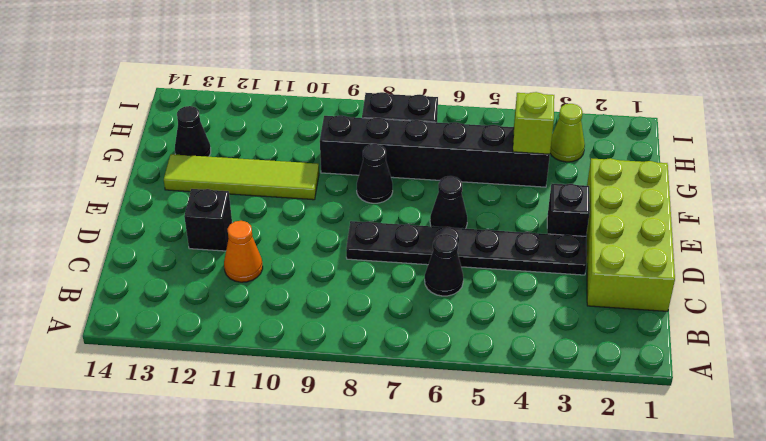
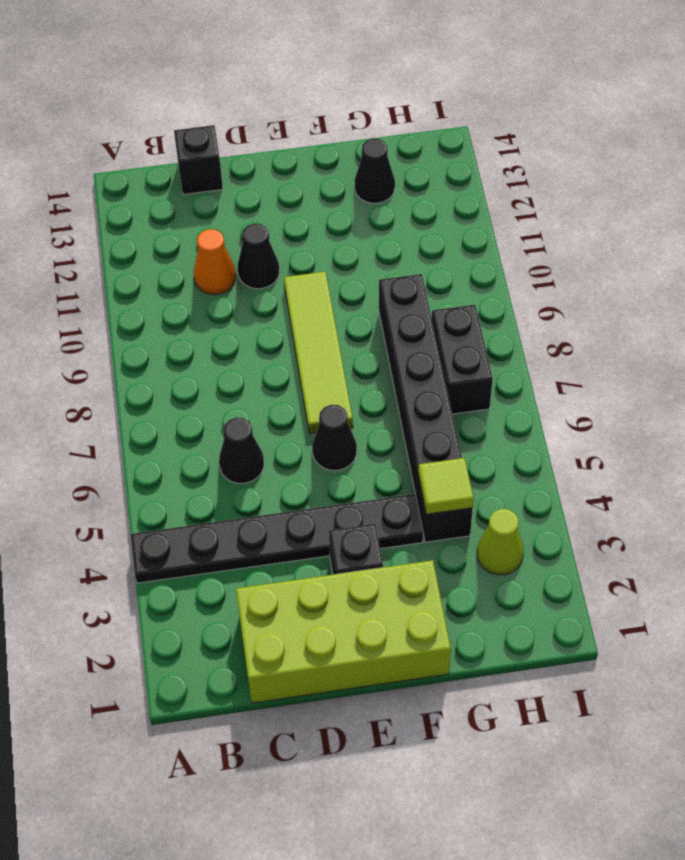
black plate D3:D8 level 1 -> black plate A4:F4 level 1
black brick D12 level 1 -> black brick C14 level 1
black cone F8 level 1 -> black cone D11 level 1
lime tile F10:F13 level 1 -> lime tile E7:E10 level 1
lime brick G4 level 2 -> lime tile G4 level 2

